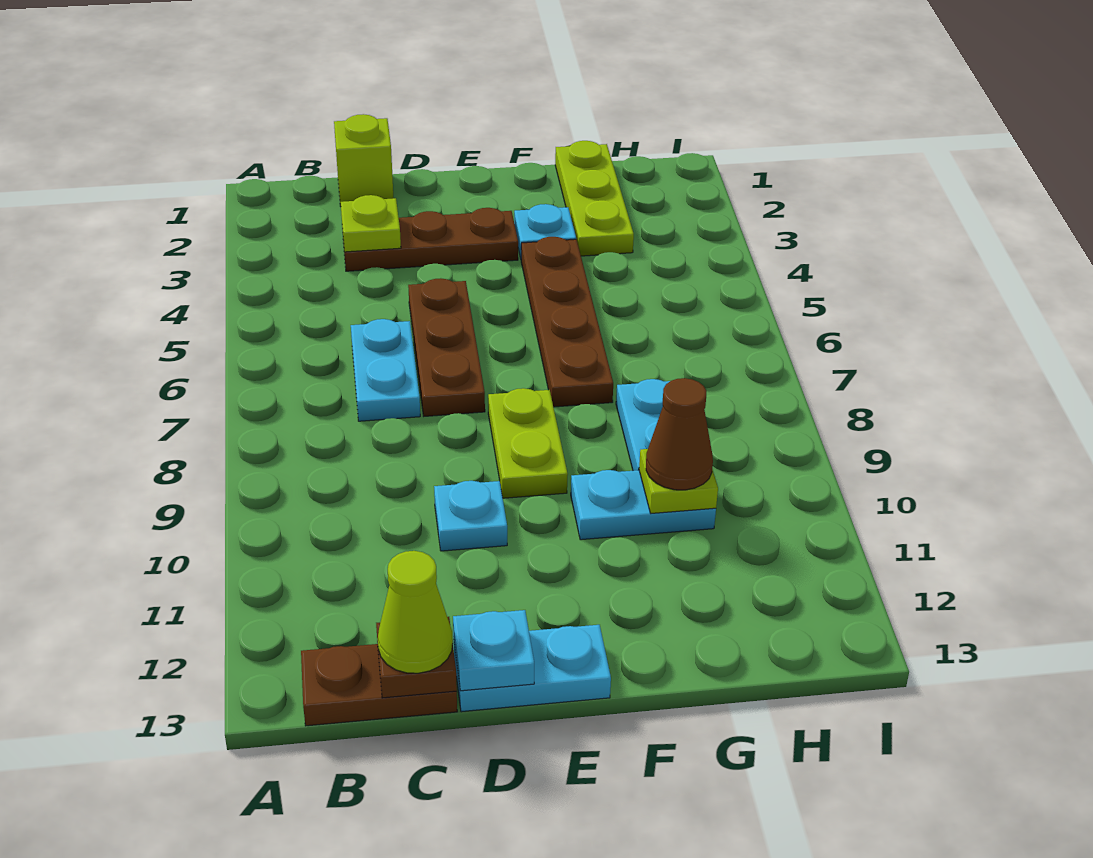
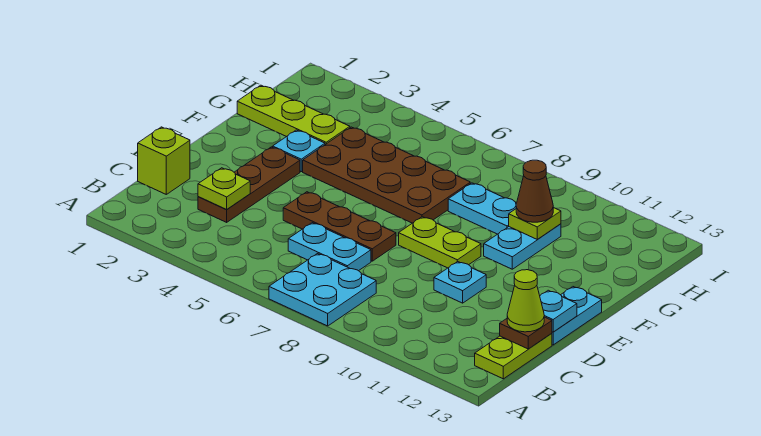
none -> cyan plate A7:B8 level 1
brown plate B13:C13 level 1 -> lime plate B13:C13 level 1
brown plate F4:F7 level 1 -> brown plate F4:G7 level 1

